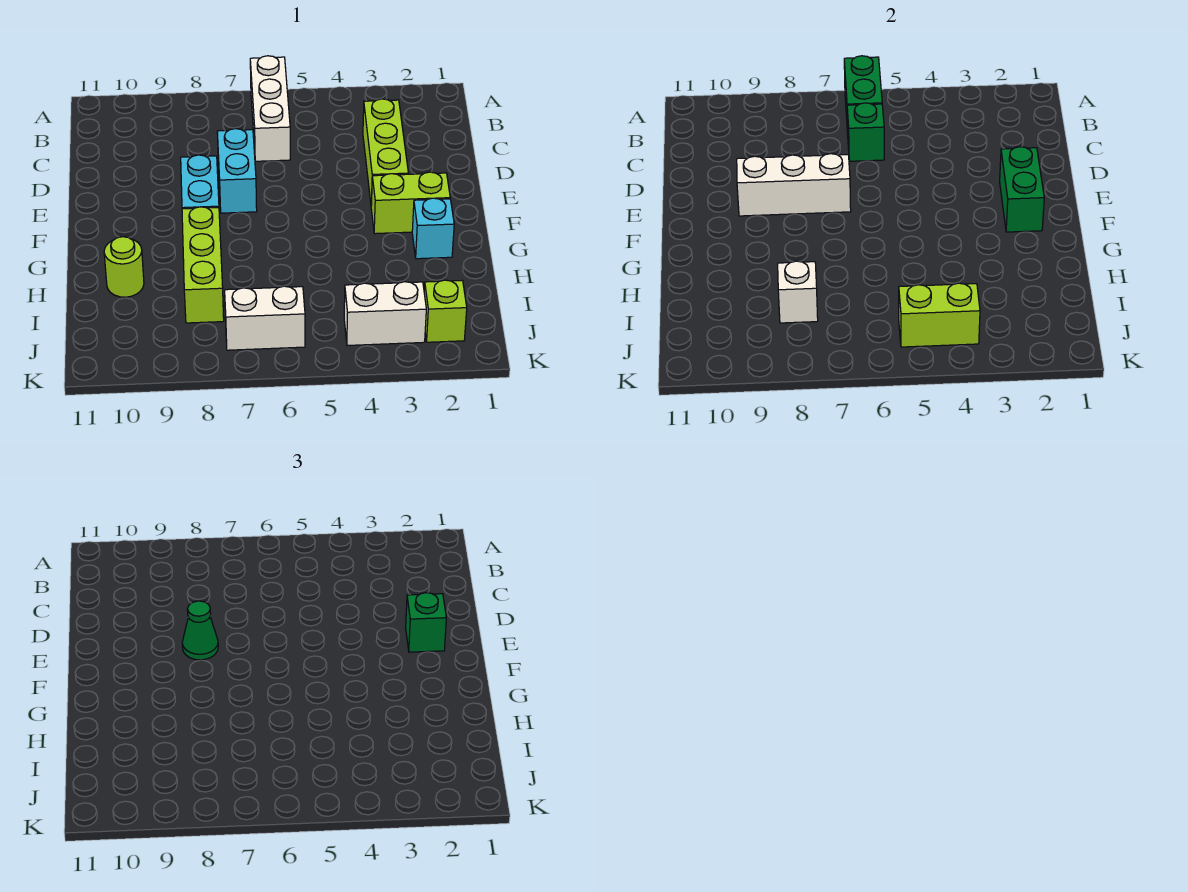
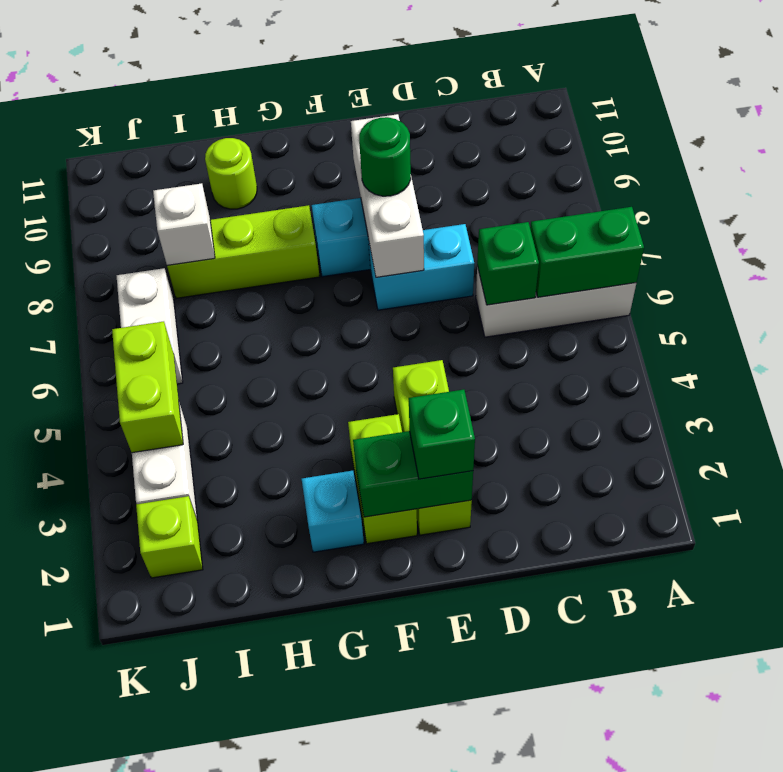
lime brick C3:E3 level 1 -> lime brick E2:E4 level 1
green cone E8 level 3 -> green round brick E8 level 3

